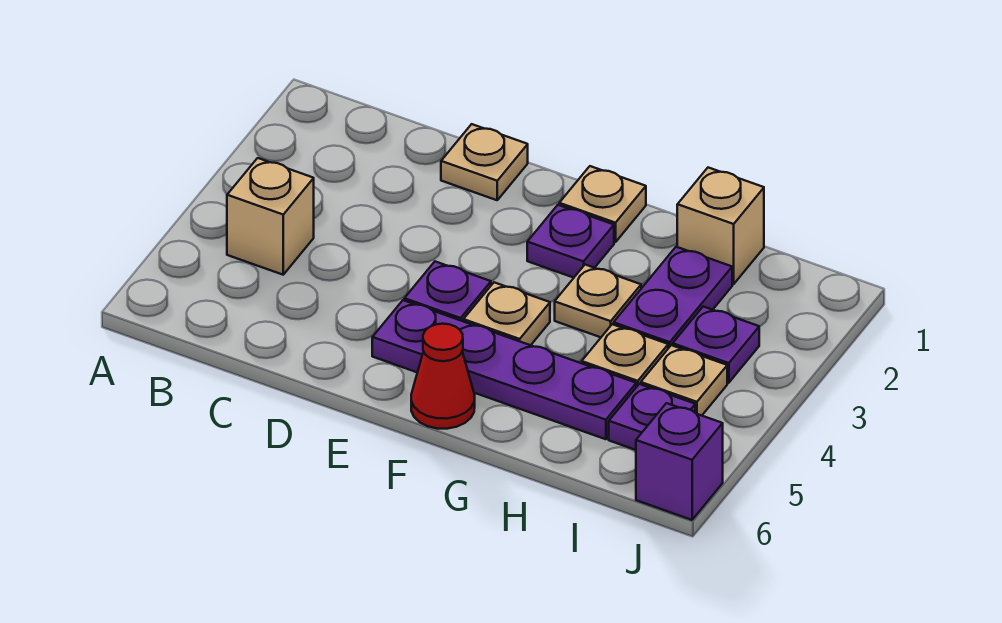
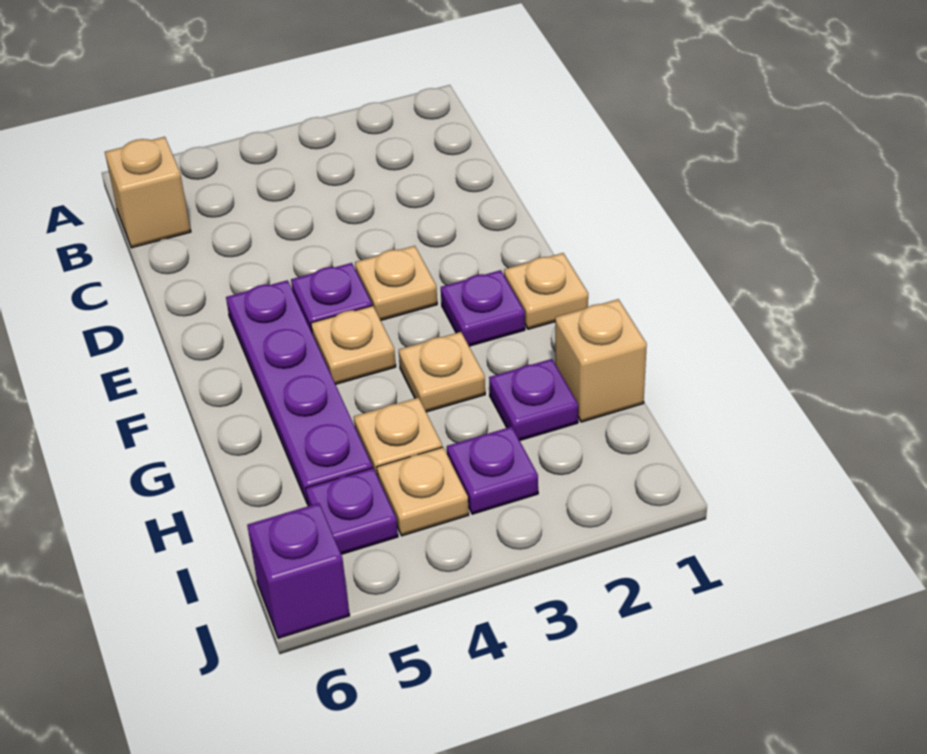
tan brick B4 level 1 -> tan brick B6 level 1
tan plate D1 level 1 -> tan plate E3 level 1
red cone F6 level 1 -> none
purple plate H2:H3 level 1 -> purple plate H2 level 1

